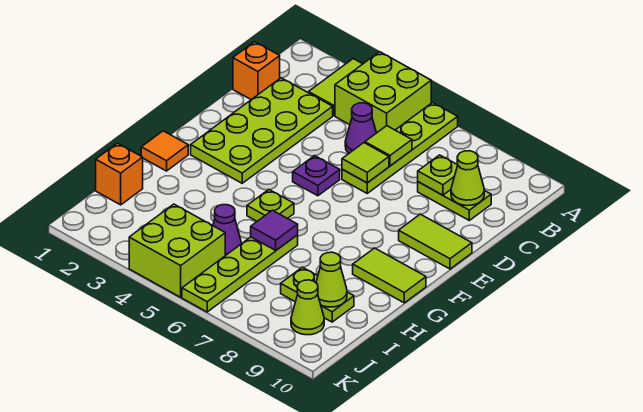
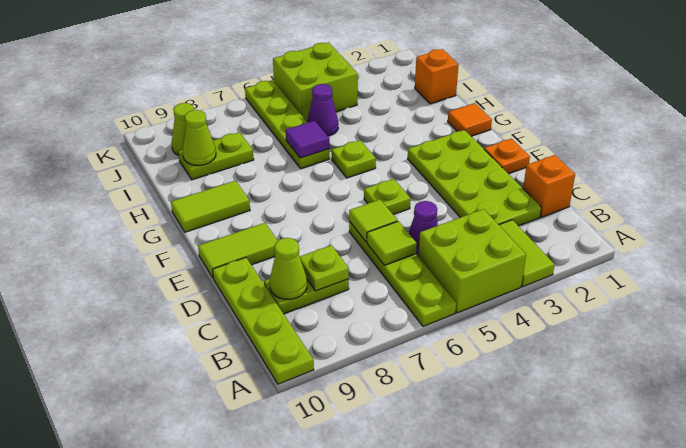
none -> lime plate A10:D10 level 1
none -> orange plate E1 level 1
purple plate E5 level 1 -> lime plate E5 level 1

